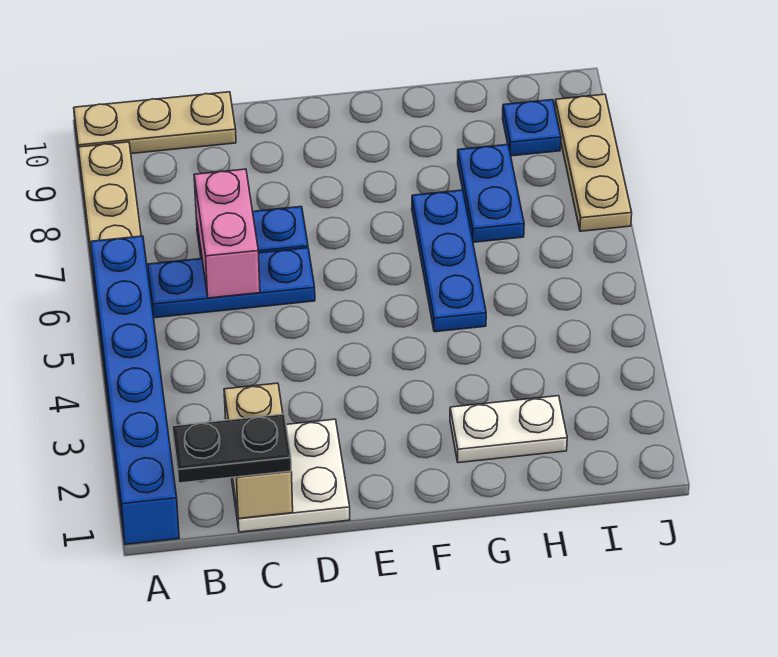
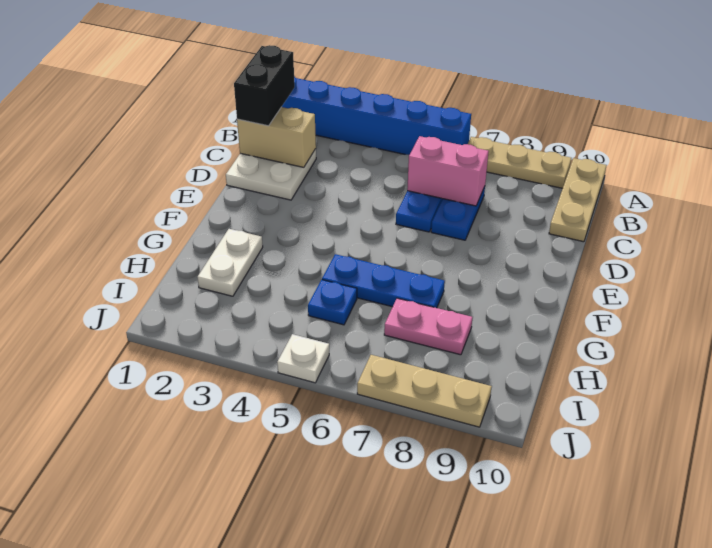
black plate B1:C1 level 3 -> black brick B1:C1 level 3
blue plate H7:H8 level 1 -> pink plate H7:H8 level 1
blue plate I9 level 1 -> blue plate H5 level 1
none -> white plate J5 level 1

